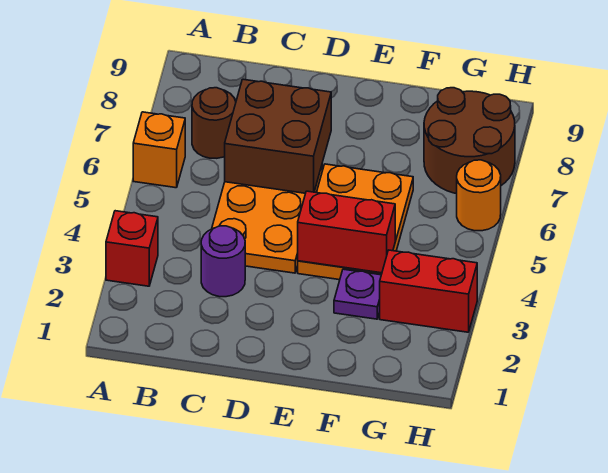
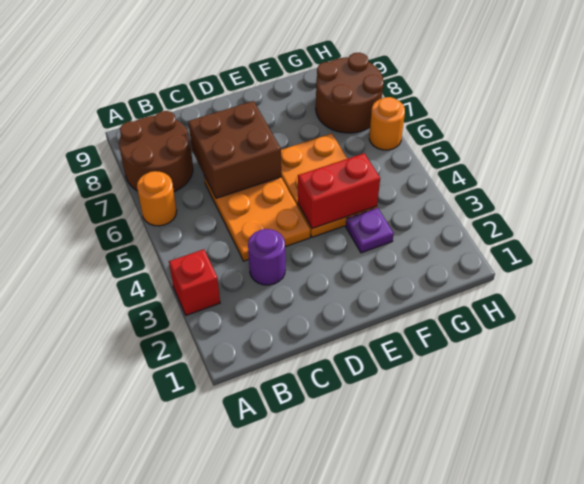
orange brick A6 level 1 -> orange round brick A6 level 1
brown round brick B7 level 1 -> brown round brick A7:B8 level 1
red brick G3:H3 level 1 -> none

